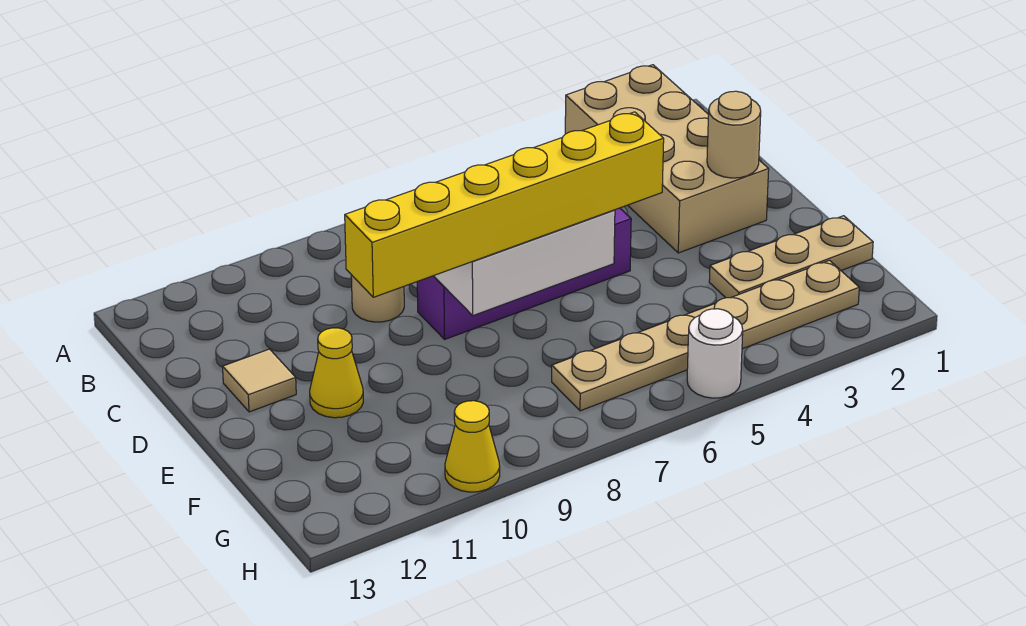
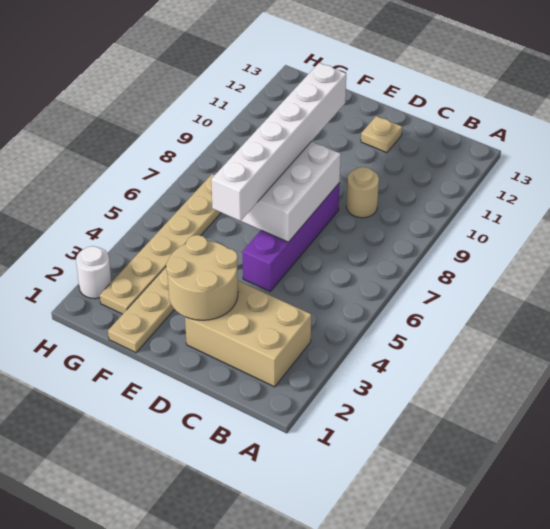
tan brick A2:D3 level 1 -> tan brick B2:D3 level 1
tan round brick D2 level 2 -> tan round brick D2:E3 level 2
tan tile D12 level 1 -> tan plate D12 level 1
yellow brick E5:E10 level 3 -> white brick E5:E10 level 3
yellow cone E11 level 1 -> none
white round brick H5 level 1 -> white round brick H2 level 1
yellow cone H10 level 1 -> none

